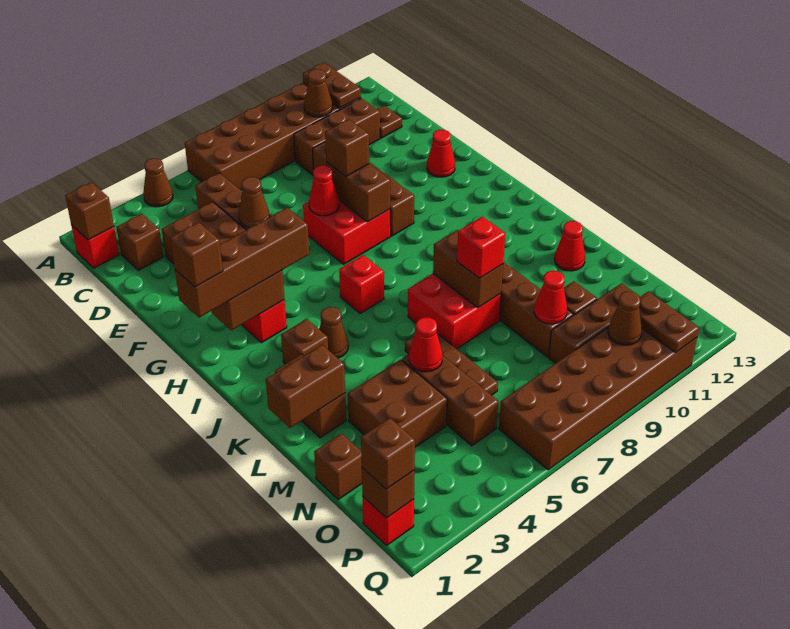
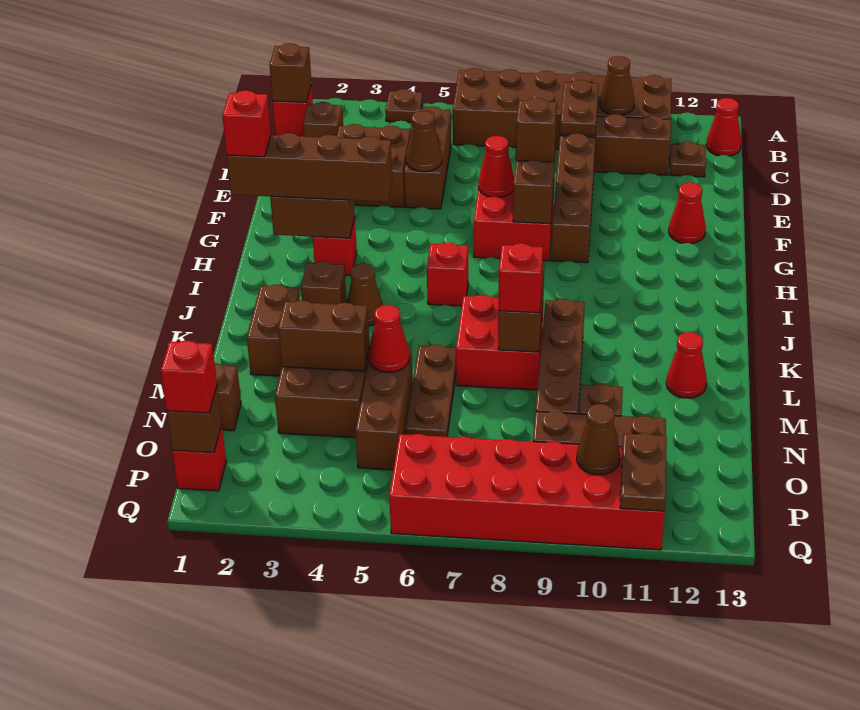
brown cone A4 level 1 -> brown plate A4 level 1
brown plate A11:B11 level 2 -> brown plate B9:C9 level 2
brown brick H1 level 4 -> red brick H1 level 4
brown brick L1:L2 level 2 -> brown brick M3:M4 level 2
red cone N9 level 2 -> red cone B13 level 1
brown brick P1 level 3 -> red brick P1 level 3
brown brick P6:Q11 level 1 -> red brick P6:Q11 level 1

